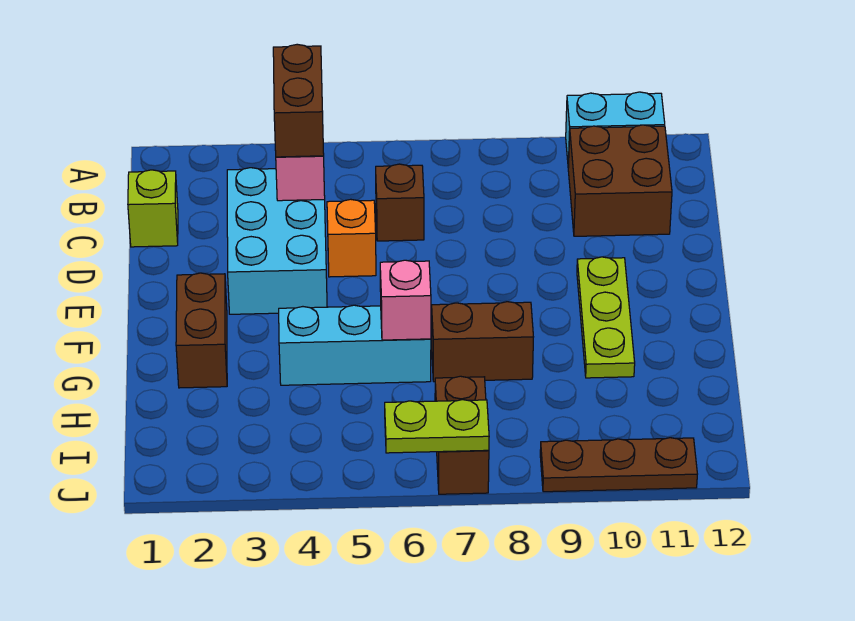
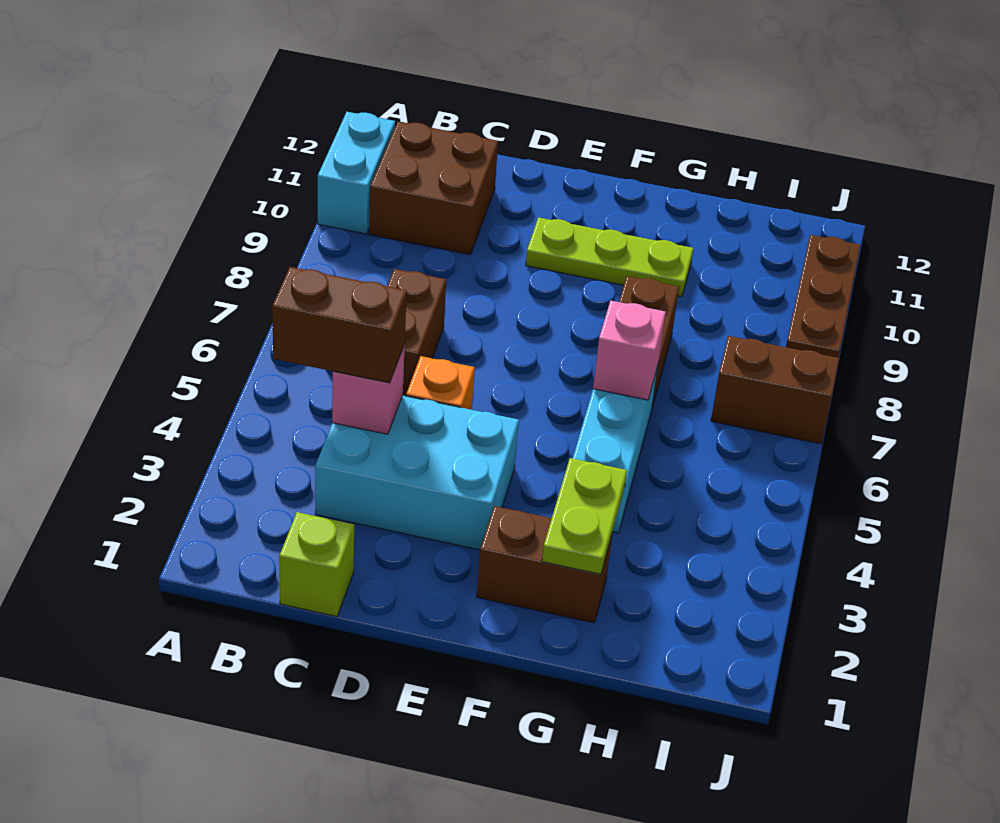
brown brick C6 level 1 -> brown brick C6:C7 level 1
lime plate J6:J7 level 2 -> lime plate G2:G3 level 2

